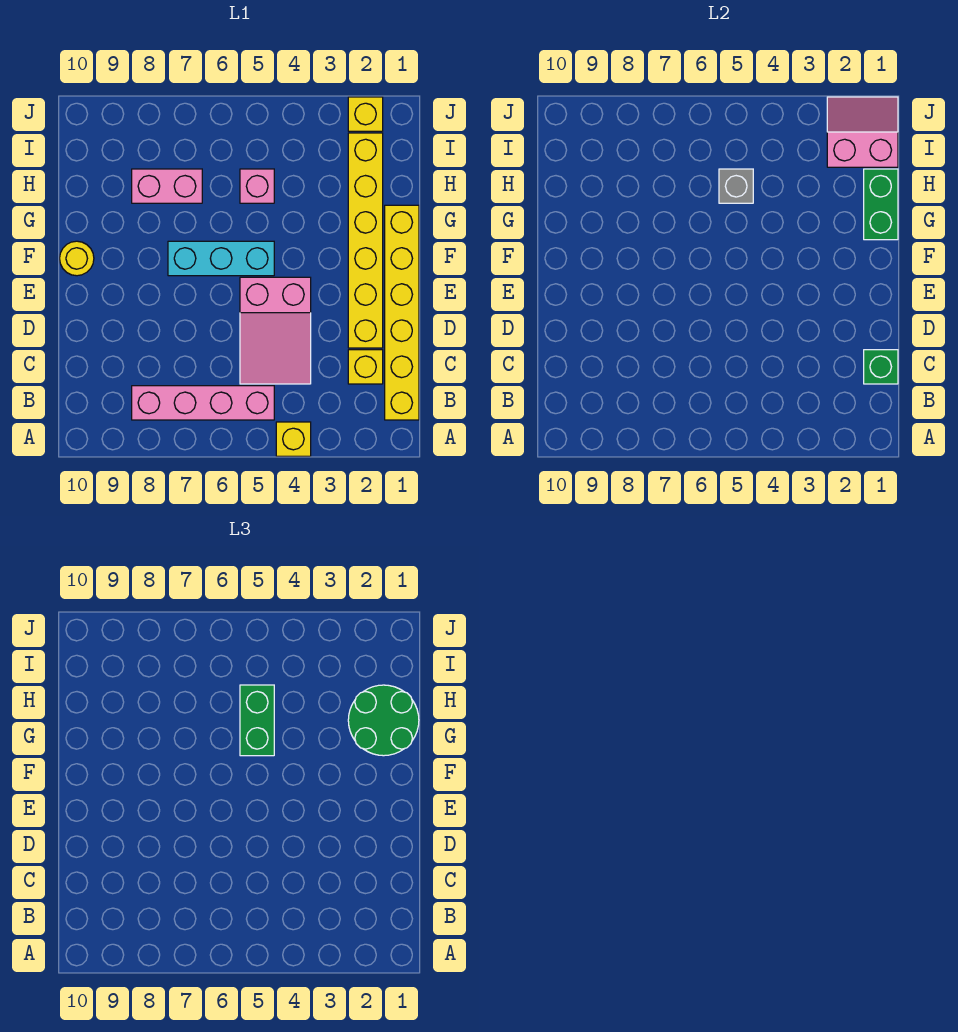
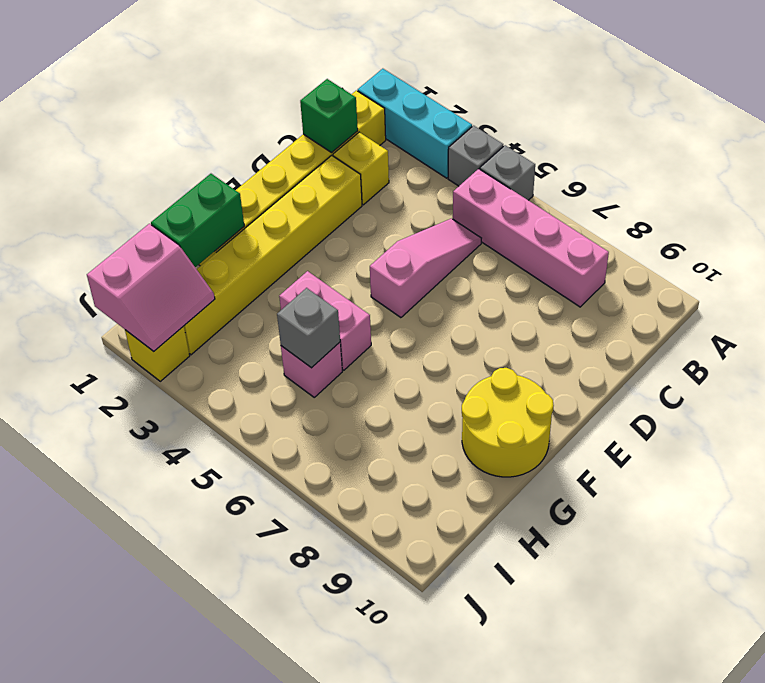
yellow brick A4 level 1 -> grey brick A4 level 1
none -> grey brick A5 level 1
pink slope C4:E5 level 1 top E -> pink slope C5:E5 level 1 top E
cyan brick F5:F7 level 1 -> cyan brick A1:A3 level 1
yellow round brick F10 level 1 -> yellow round brick F9:G10 level 1
green round brick G1:H2 level 3 -> none
green brick G5:H5 level 3 -> none
pink brick H7:H8 level 1 -> pink brick G4:G5 level 1
pink slope I1:J2 level 2 top I -> pink slope I1:J2 level 2 top 1

